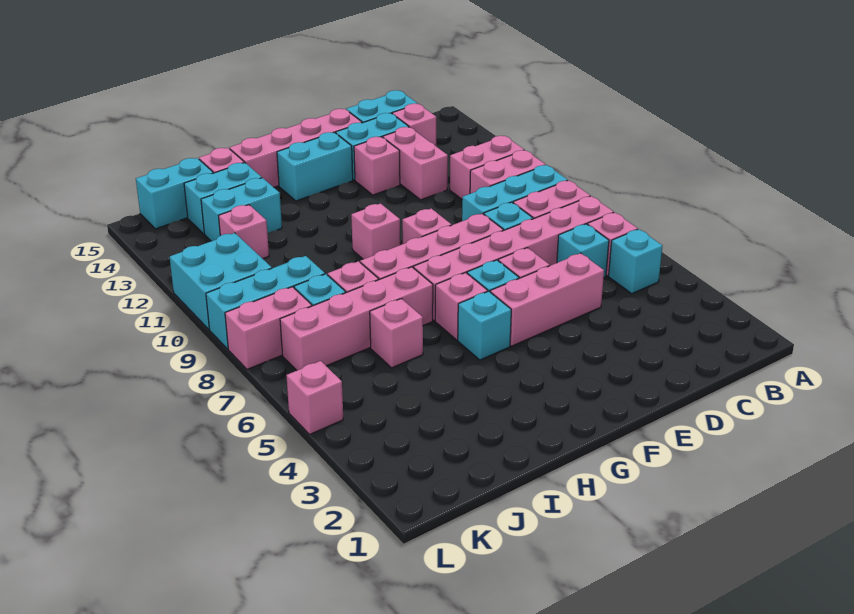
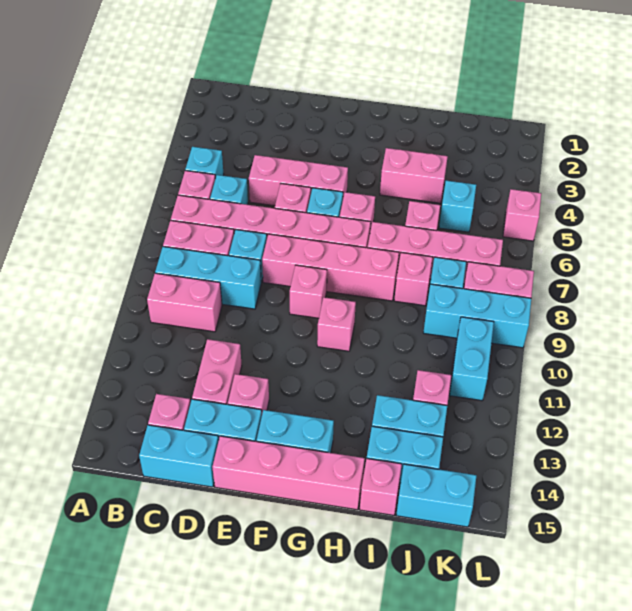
pink brick B11:C11 level 1 -> pink brick H4:I4 level 1
cyan brick G5 level 1 -> cyan brick J5 level 1
cyan brick K10:L11 level 1 -> cyan brick K10:K11 level 1

